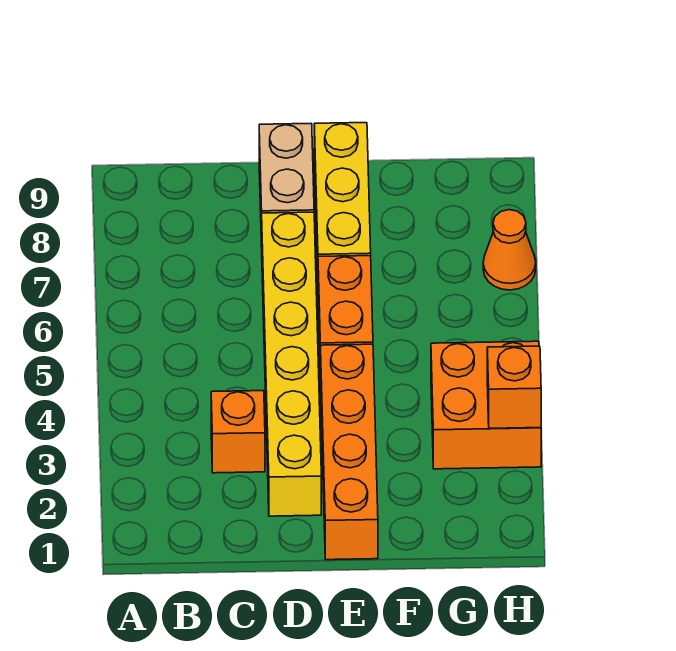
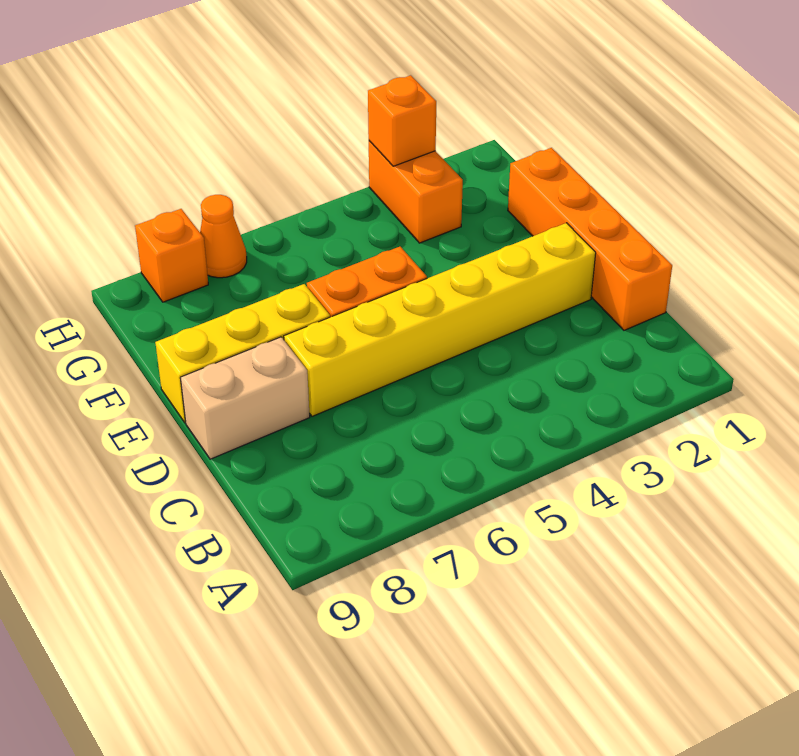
orange brick C3 level 1 -> orange brick H8 level 1
orange brick E1:E4 level 1 -> orange brick C1:F1 level 1
orange brick G3:H4 level 1 -> orange brick G3:H3 level 1

